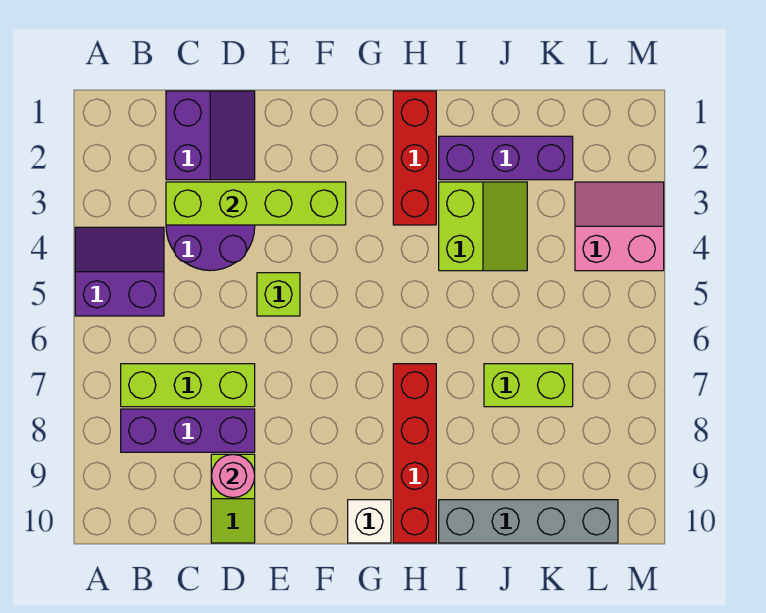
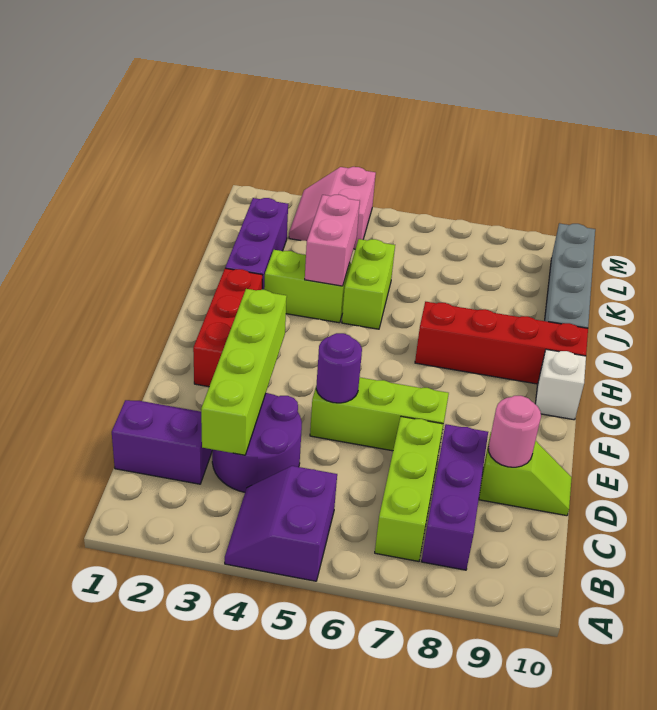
lime brick E5 level 1 -> lime brick E5:E7 level 1
none -> purple round brick E5 level 2
red brick H1:H3 level 1 -> red brick F2:H2 level 1
none -> pink brick I4:J4 level 2
lime brick J7:K7 level 1 -> lime brick I5:J5 level 1

